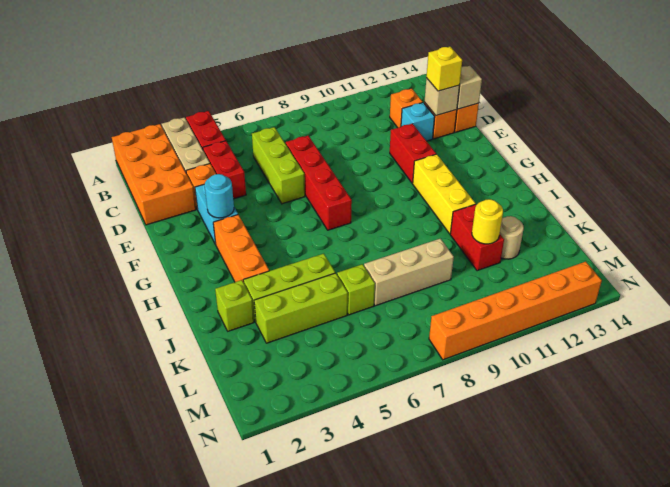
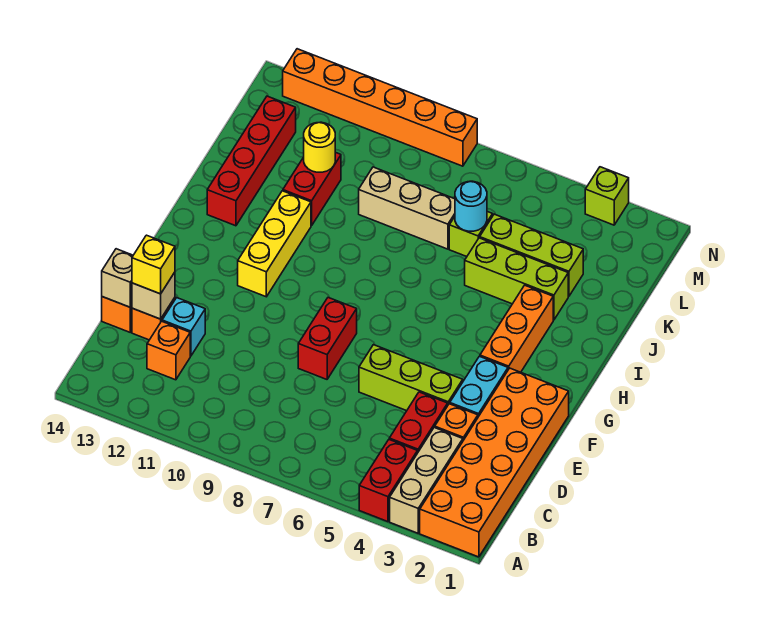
orange brick A1:D2 level 1 -> orange brick A1:F2 level 1
lime brick C6:E6 level 1 -> lime brick E4:E6 level 1
red brick D7:G7 level 1 -> red brick I13:L13 level 1
red brick E11:F11 level 1 -> red brick E8:F8 level 1
cyan round brick F3 level 2 -> cyan round brick K6 level 2
lime brick J2 level 1 -> lime brick N3 level 1
tan round brick K12 level 1 -> none

